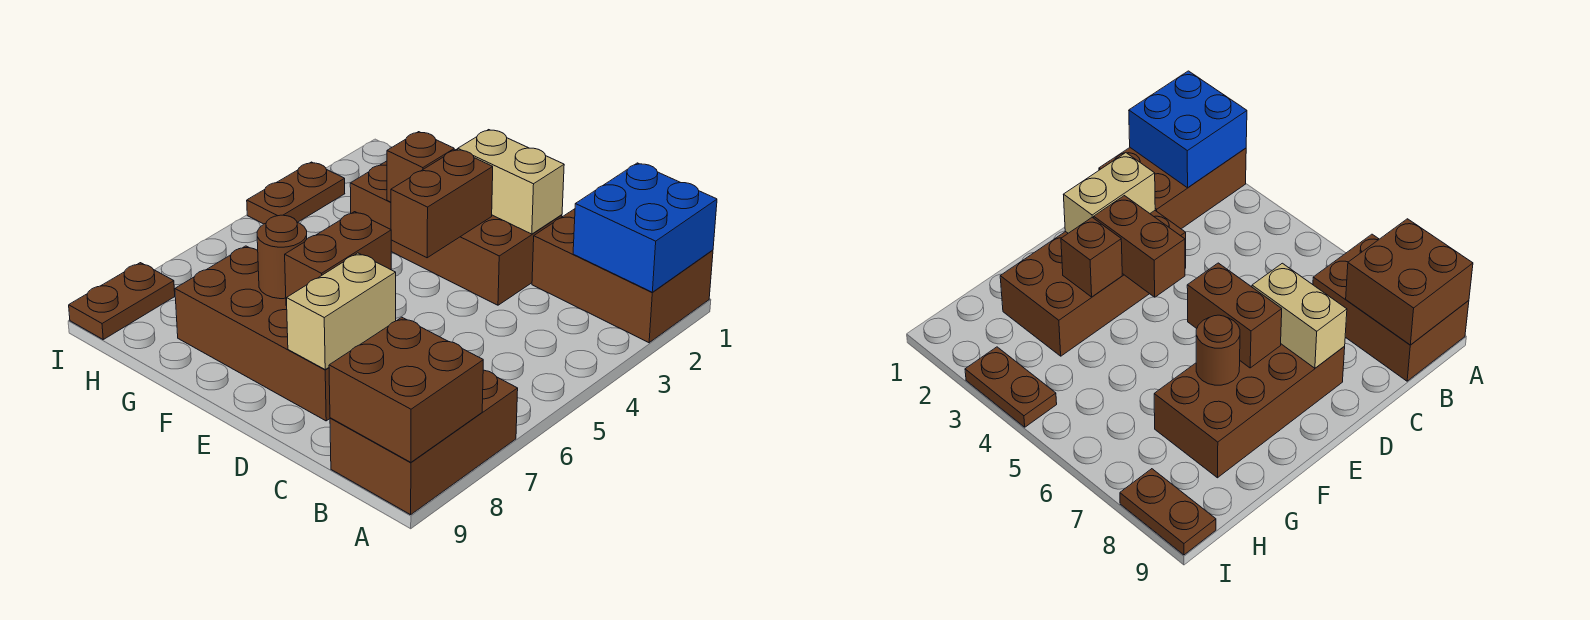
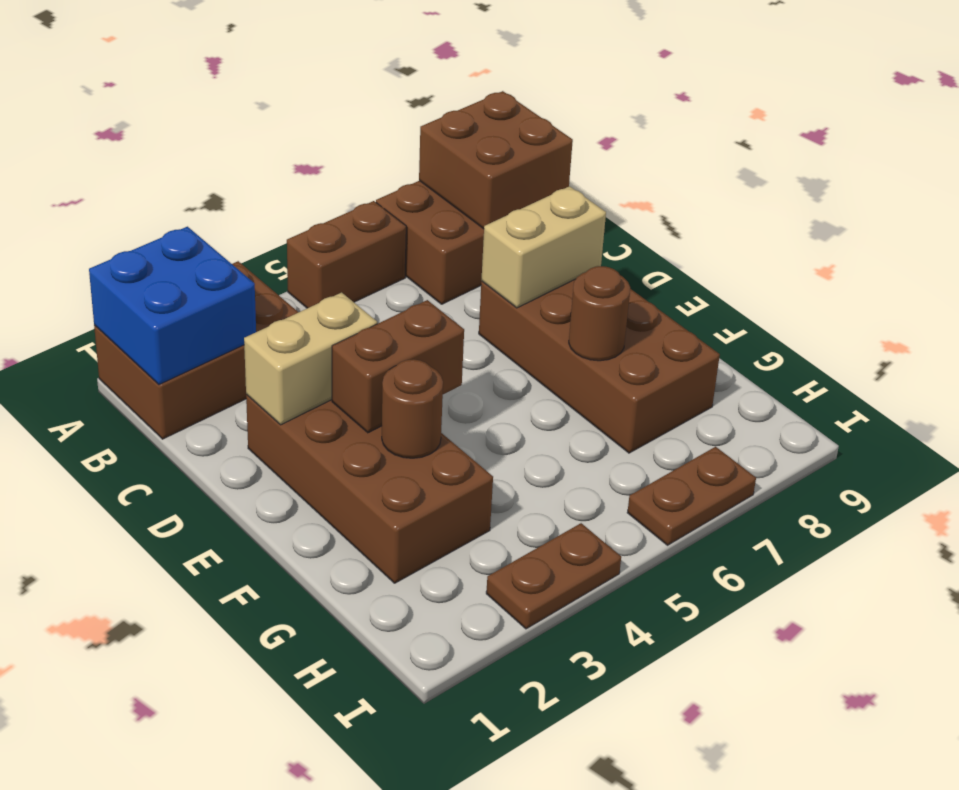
brown brick A1:C2 level 1 -> brown brick A1:B3 level 1
tan brick D2:E2 level 2 -> tan brick D2:D3 level 2
brown brick E6:E7 level 2 -> brown brick A5:A6 level 1
brown brick F3 level 2 -> brown round brick F3 level 2
brown plate I8:I9 level 1 -> brown plate I6:I7 level 1

